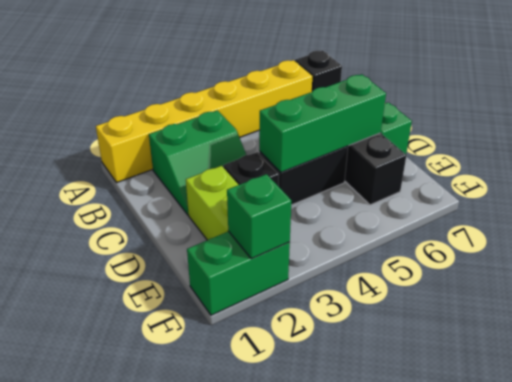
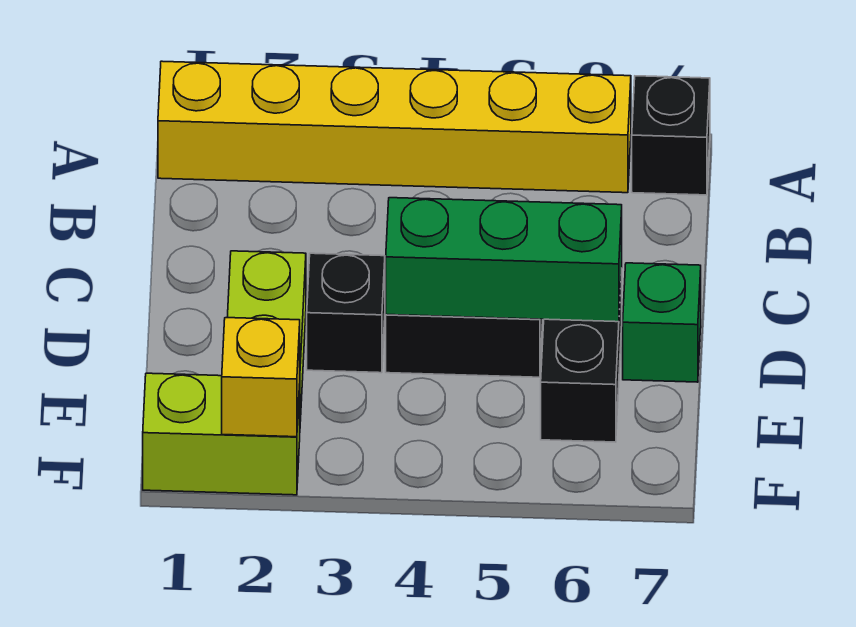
green slope B2:C3 level 1 top B -> none
green brick F1:F2 level 1 -> lime brick F1:F2 level 1
green brick F2 level 2 -> yellow brick F2 level 2

